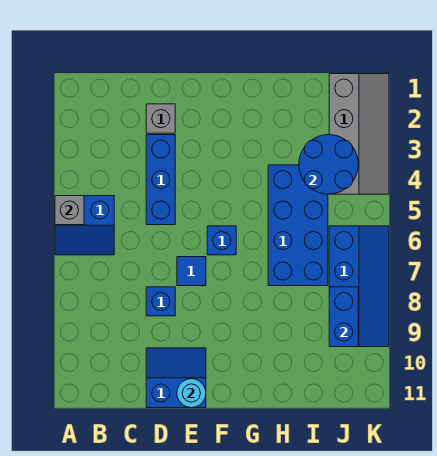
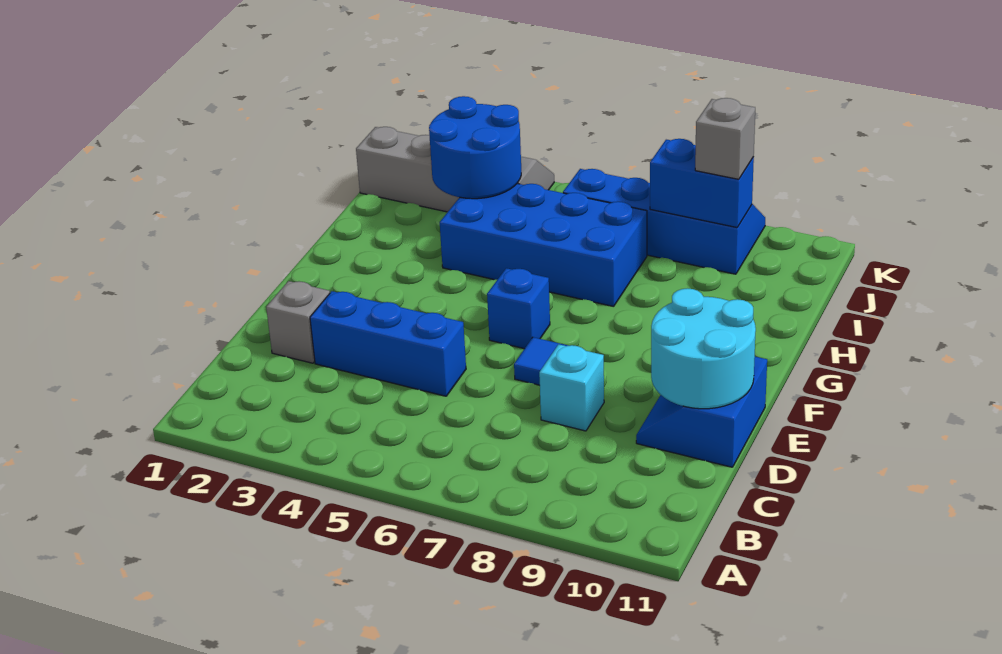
blue slope A5:B6 level 1 top 5 -> none
grey brick A5 level 2 -> grey brick J9 level 3
blue brick D8 level 1 -> cyan brick D8 level 1
cyan round brick E11 level 2 -> cyan round brick D10:E11 level 2

